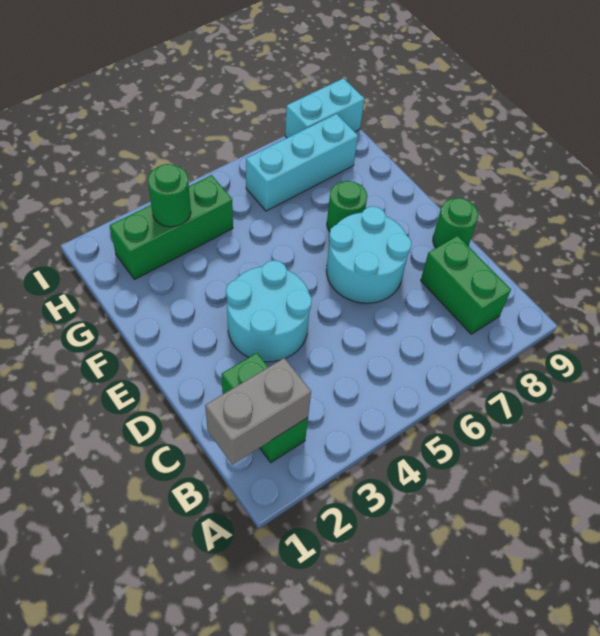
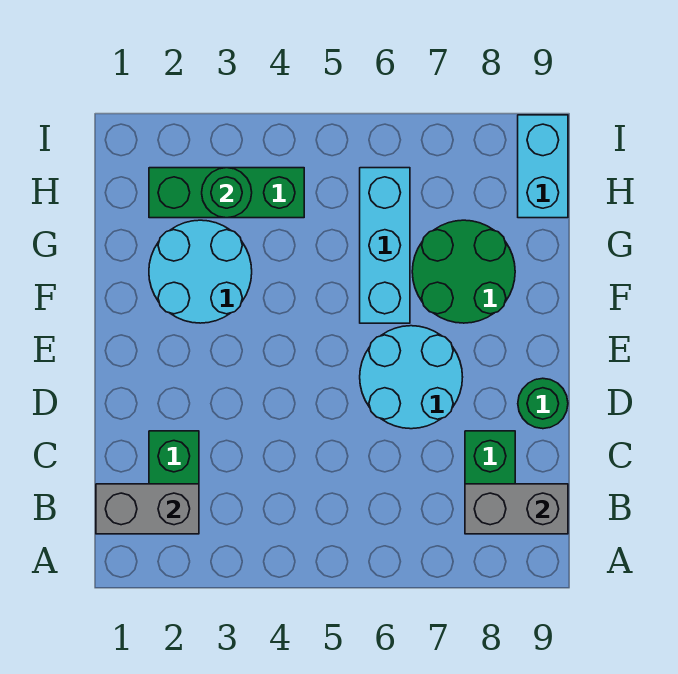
none -> grey brick B8:B9 level 2
cyan round brick D3:E4 level 1 -> cyan round brick F2:G3 level 1
green round brick F7 level 1 -> green round brick F7:G8 level 1
cyan brick H6:H8 level 1 -> cyan brick F6:H6 level 1
cyan brick I8:I9 level 1 -> cyan brick H9:I9 level 1

